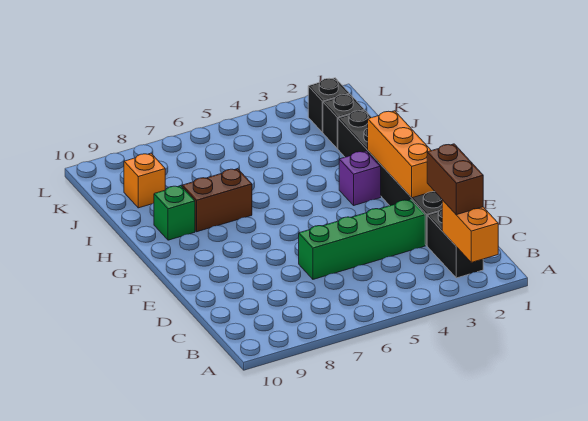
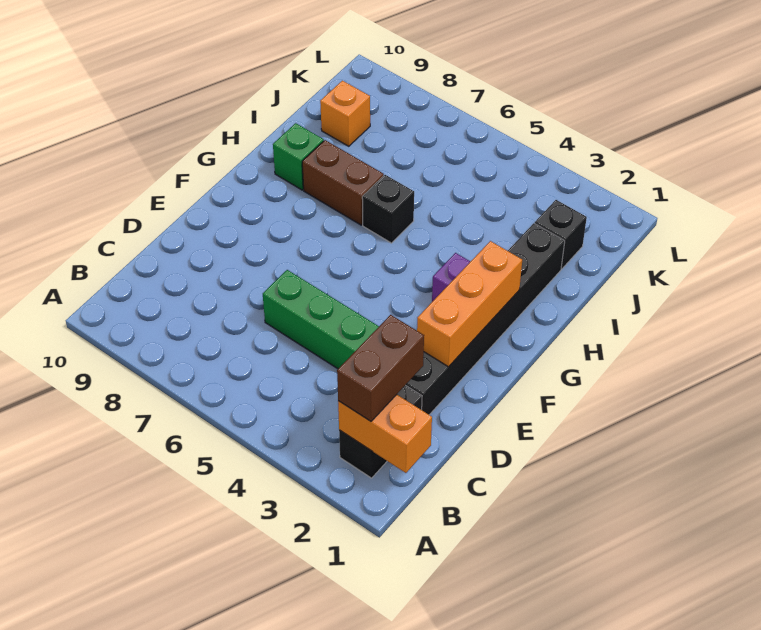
orange brick A2:B2 level 2 -> orange brick B1:B2 level 2
black brick K2 level 1 -> black brick H6 level 1

